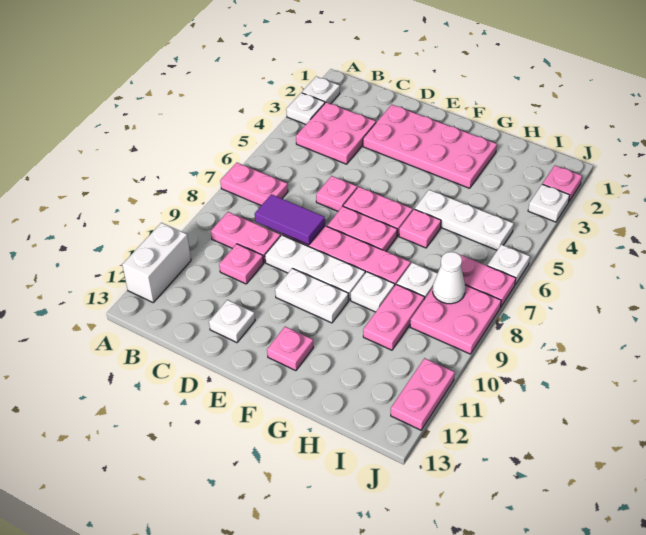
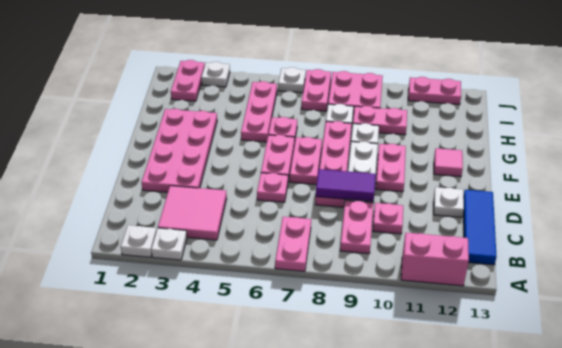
white brick A11:A12 level 1 -> pink brick A11:A12 level 1
pink plate B3:C4 level 1 -> pink tile B3:C4 level 1
none -> blue tile B13:D13 level 1
purple tile C8:D8 level 2 -> purple tile D8:D9 level 2
white plate E10:F10 level 1 -> pink plate E10:F10 level 1
pink plate F12 level 1 -> pink tile F12 level 1
white plate G5:I5 level 1 -> pink plate G5:I5 level 1
white cone I8 level 2 -> none
pink plate J2 level 1 -> pink plate I2:J2 level 1

